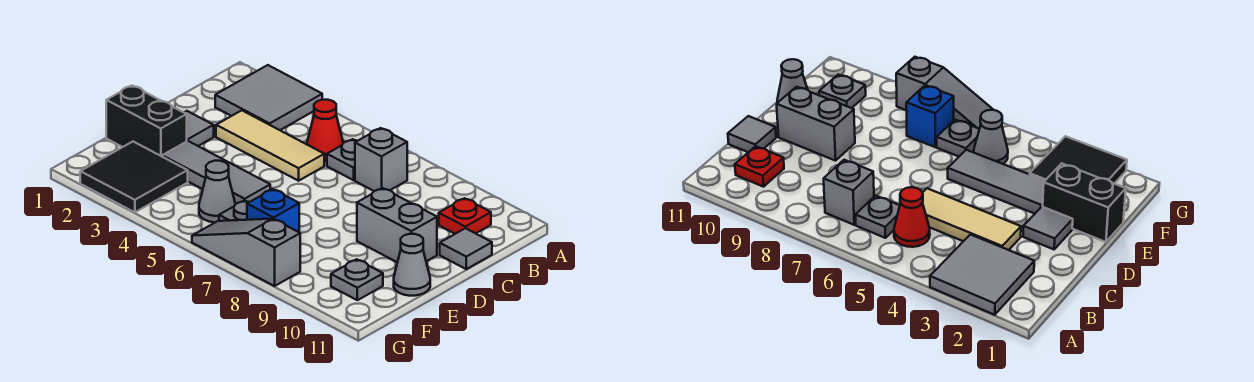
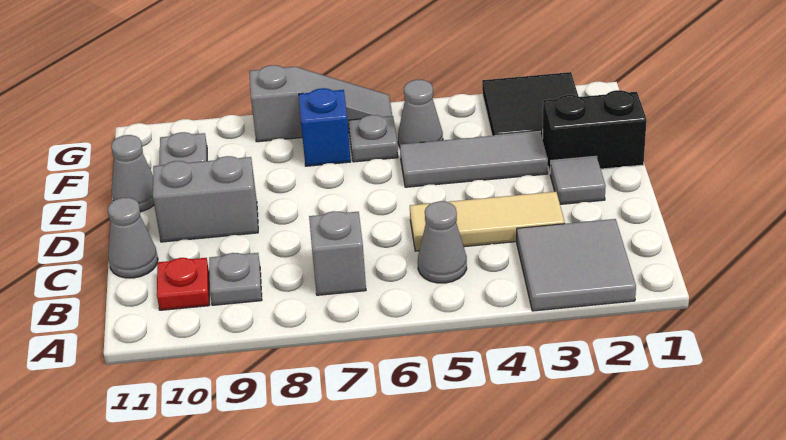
red cone B5 level 1 -> grey cone B5 level 1
grey plate B6 level 1 -> grey plate B9 level 1
grey tile C11 level 1 -> grey cone C11 level 1

